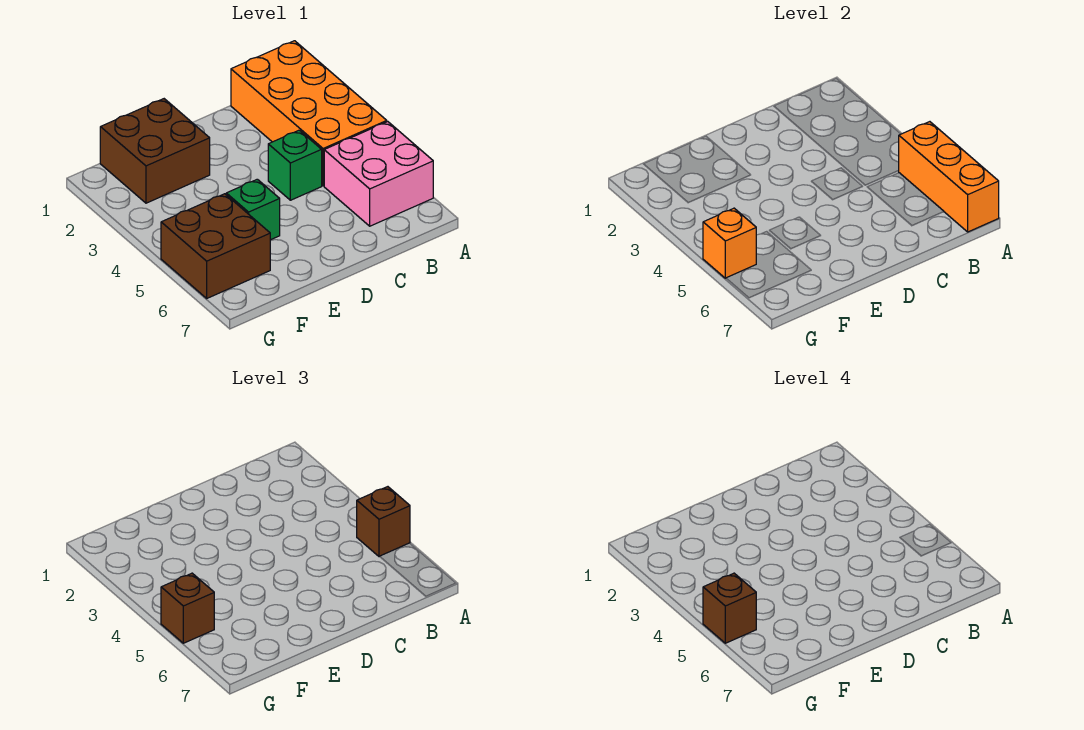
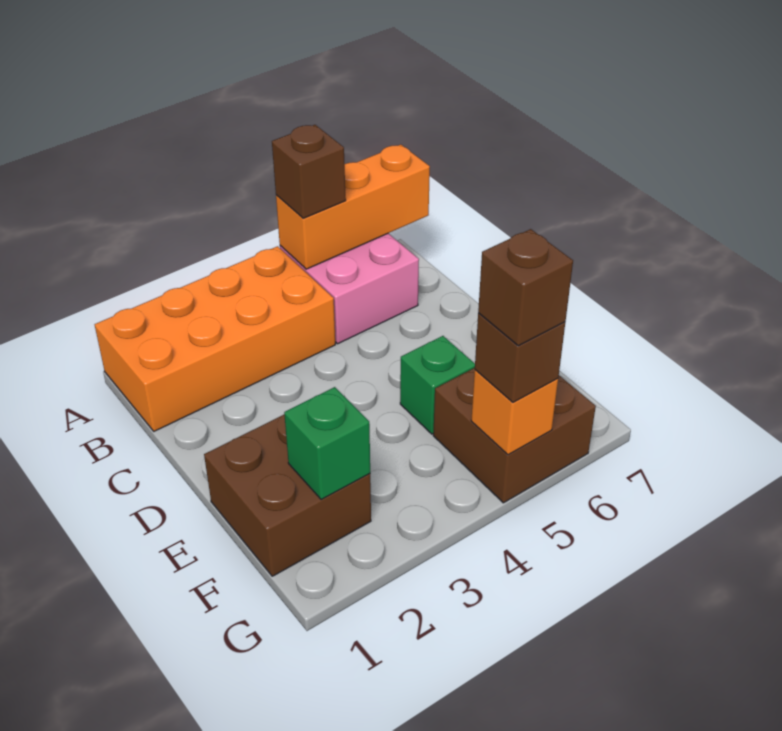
green brick C4 level 1 -> green brick F2 level 2

